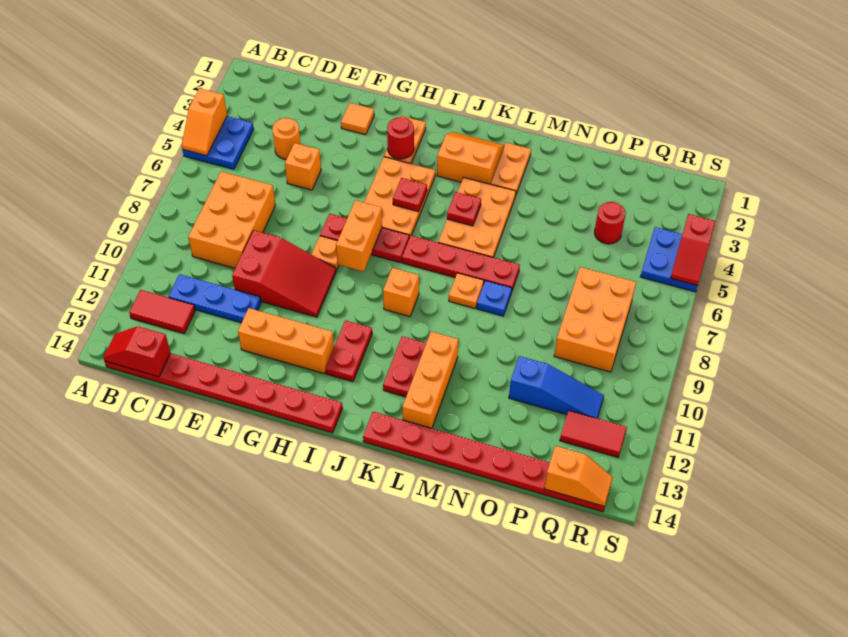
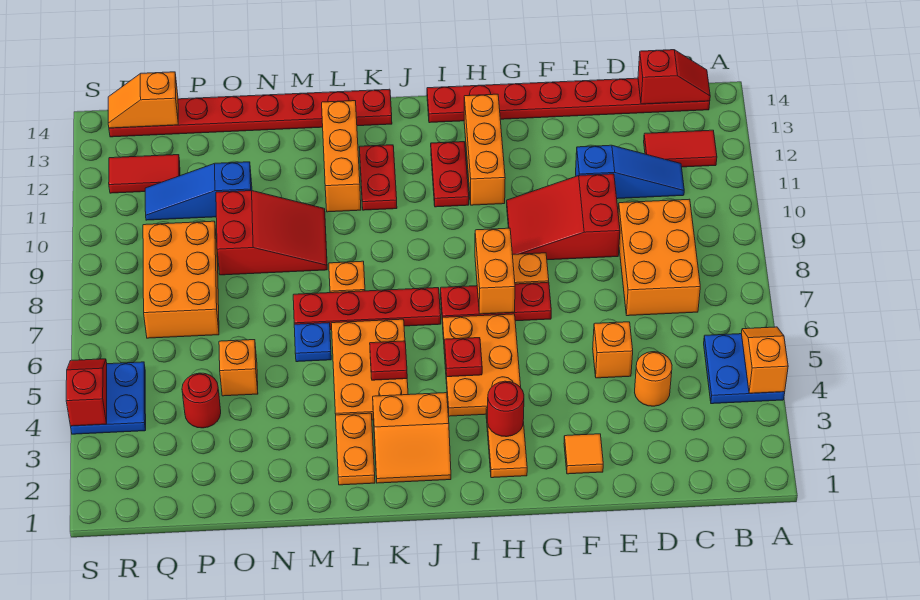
blue plate C11:E11 level 1 -> blue slope C11:E11 level 1 top E
orange brick F12:H12 level 1 -> orange brick H11:H13 level 1
orange brick J9 level 1 -> orange brick O5 level 1
blue plate M8 level 1 -> blue plate M6 level 1
none -> red slope M9:O10 level 1 top O

